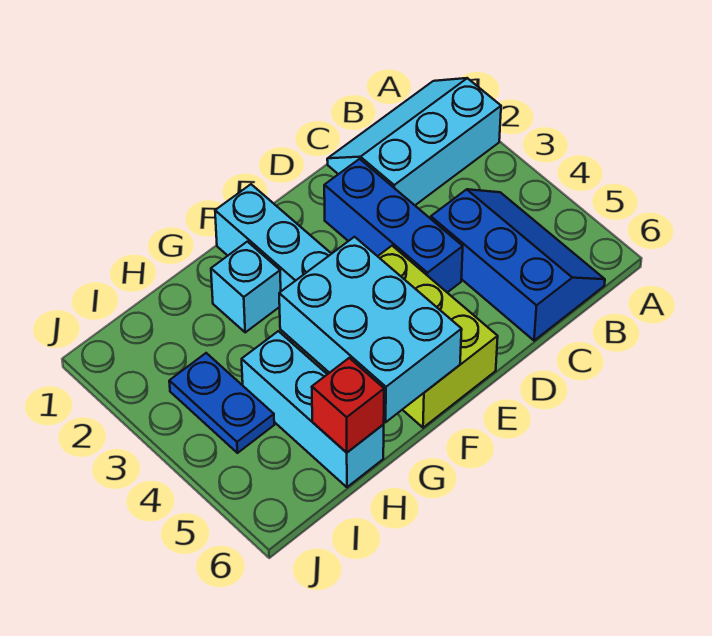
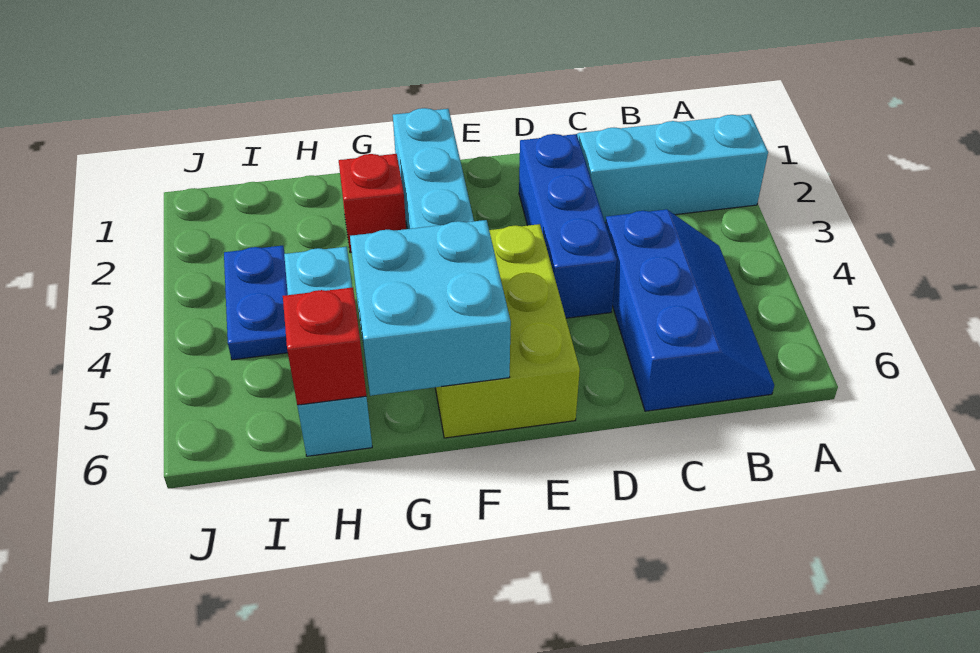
cyan brick F4:G6 level 2 -> cyan brick F5:G6 level 2
cyan brick G2 level 1 -> red brick G2 level 1

